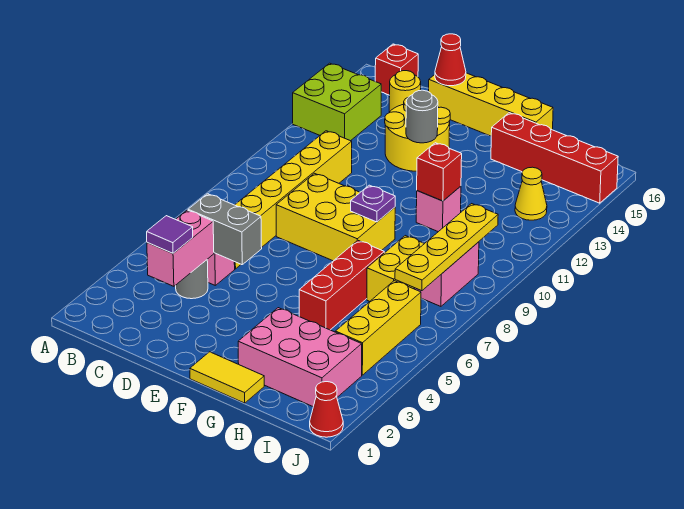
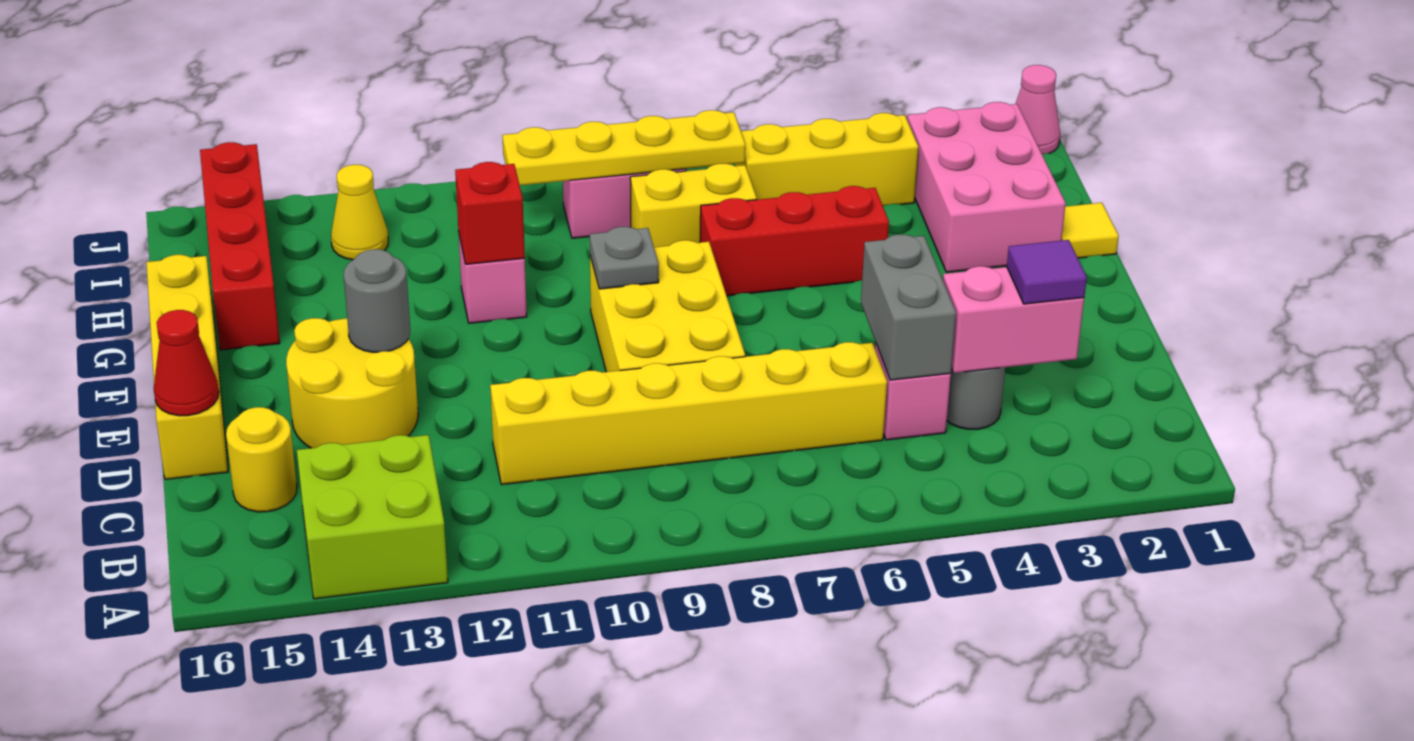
red brick B16 level 1 -> none
yellow tile F1:G1 level 1 -> yellow tile G1 level 1
purple plate F9 level 2 -> grey plate F9 level 2
red cone J1 level 1 -> pink cone J1 level 1

